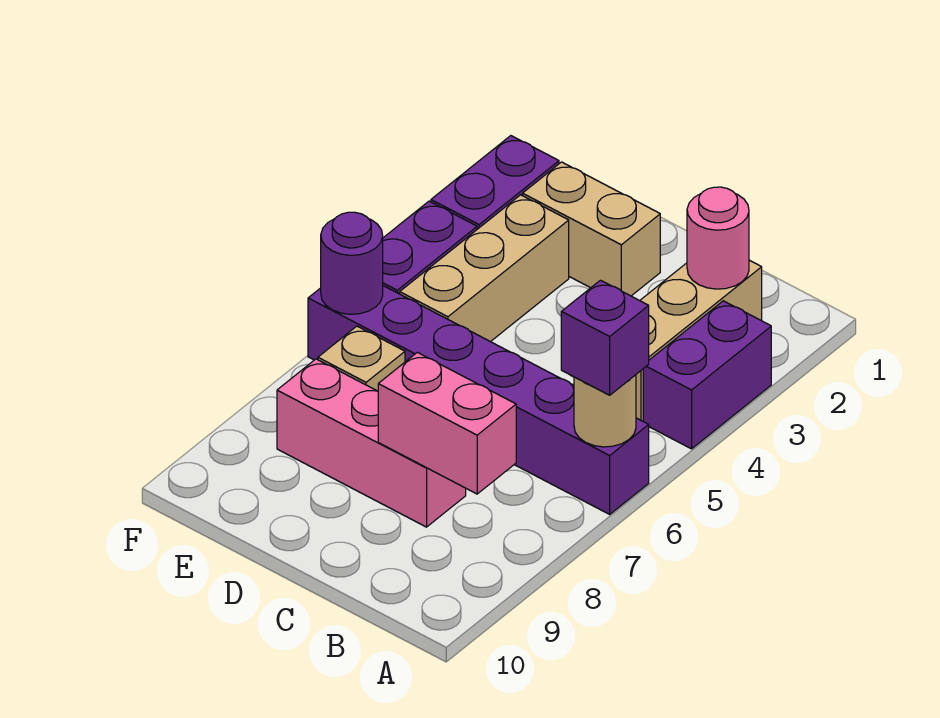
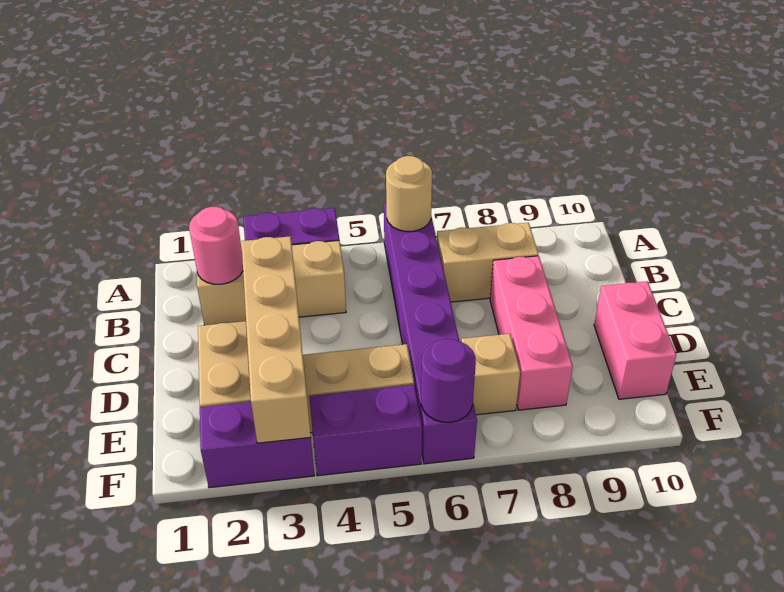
purple brick A6 level 3 -> none
none -> tan brick B7:B8 level 1
pink brick B8:C8 level 2 -> pink brick D10:E10 level 1
none -> tan brick C3:F3 level 2

